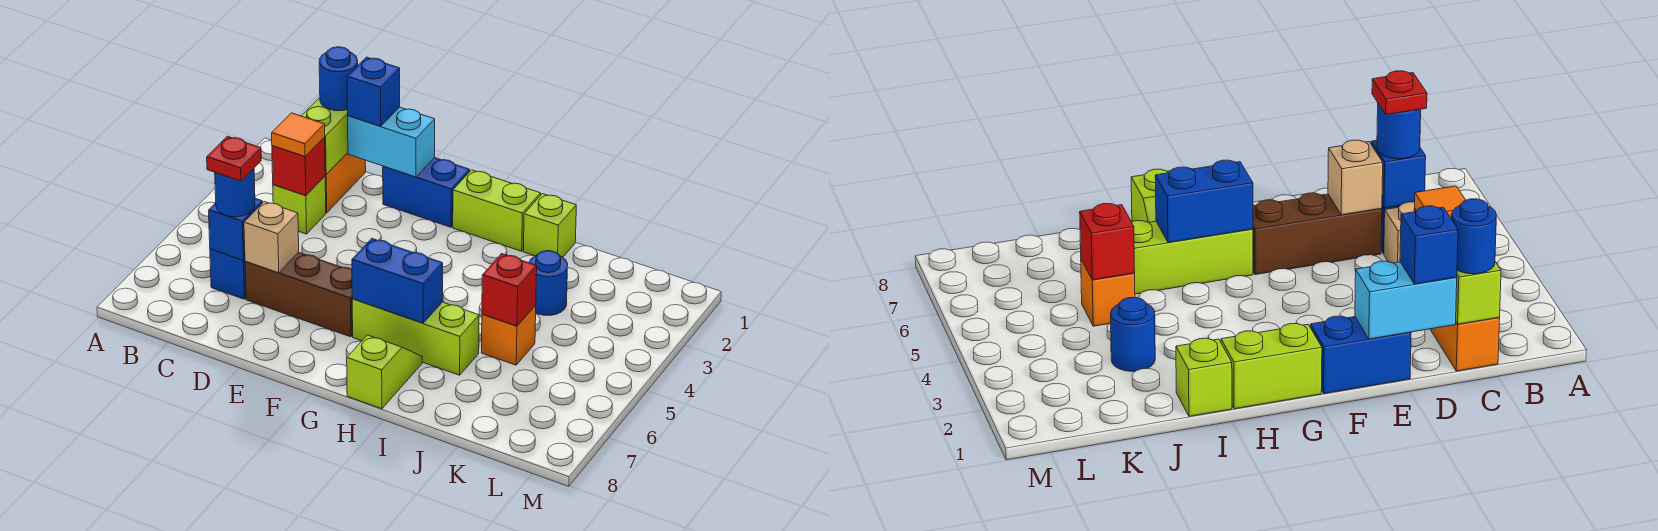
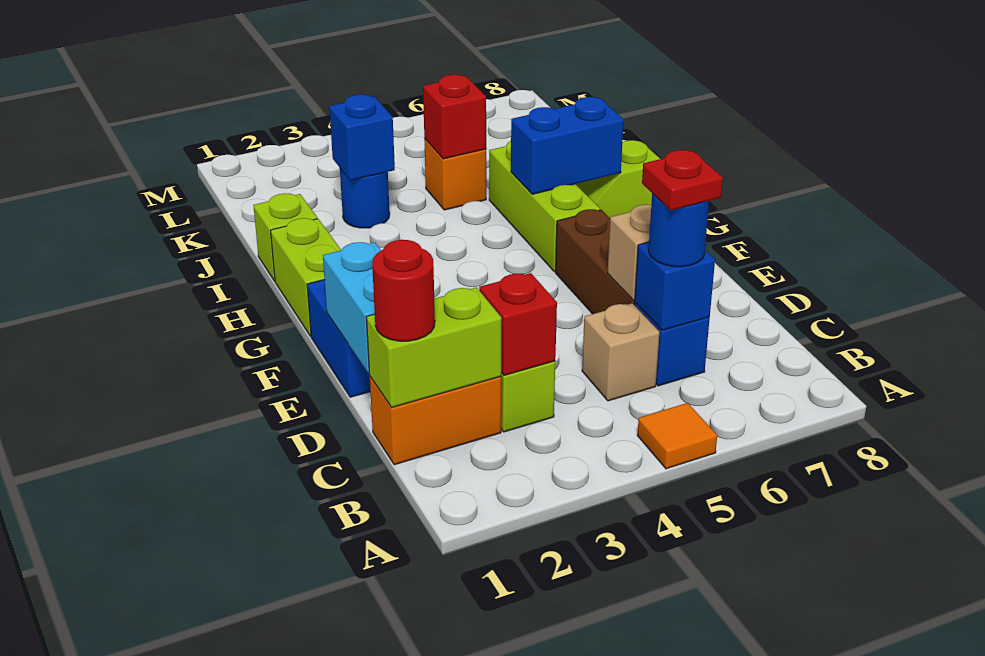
blue round brick C1 level 3 -> red round brick C1 level 3
orange tile C3 level 3 -> orange tile A5 level 1
blue brick D1 level 3 -> blue brick J3 level 2
blue brick G6:H6 level 2 -> blue brick H6:H7 level 2

